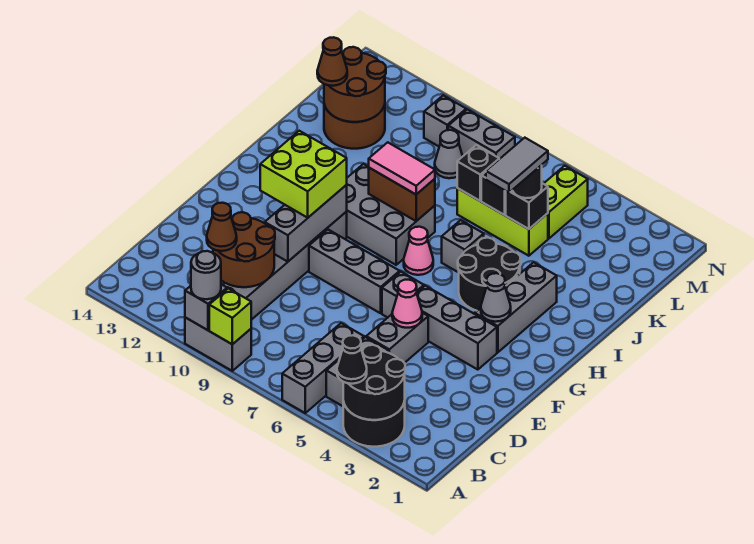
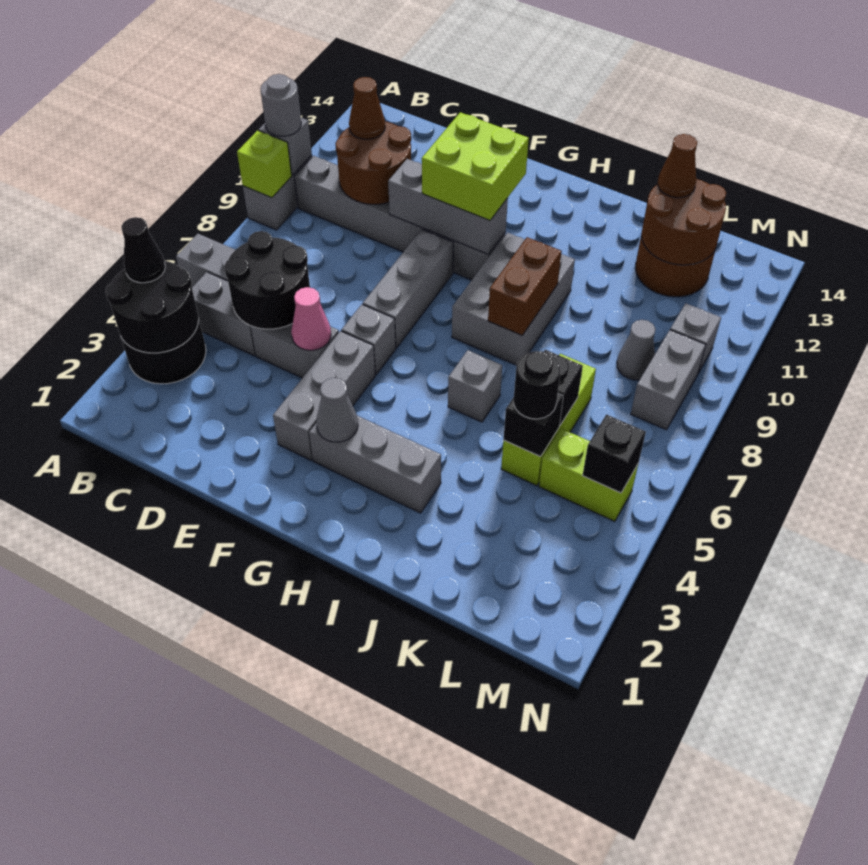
black round brick H4:I5 level 1 -> black round brick C5:D6 level 2
pink cone H7 level 1 -> none
pink tile I8:I9 level 3 -> none
grey tile J5:K5 level 4 -> none
black brick K7 level 2 -> black brick M5 level 2

